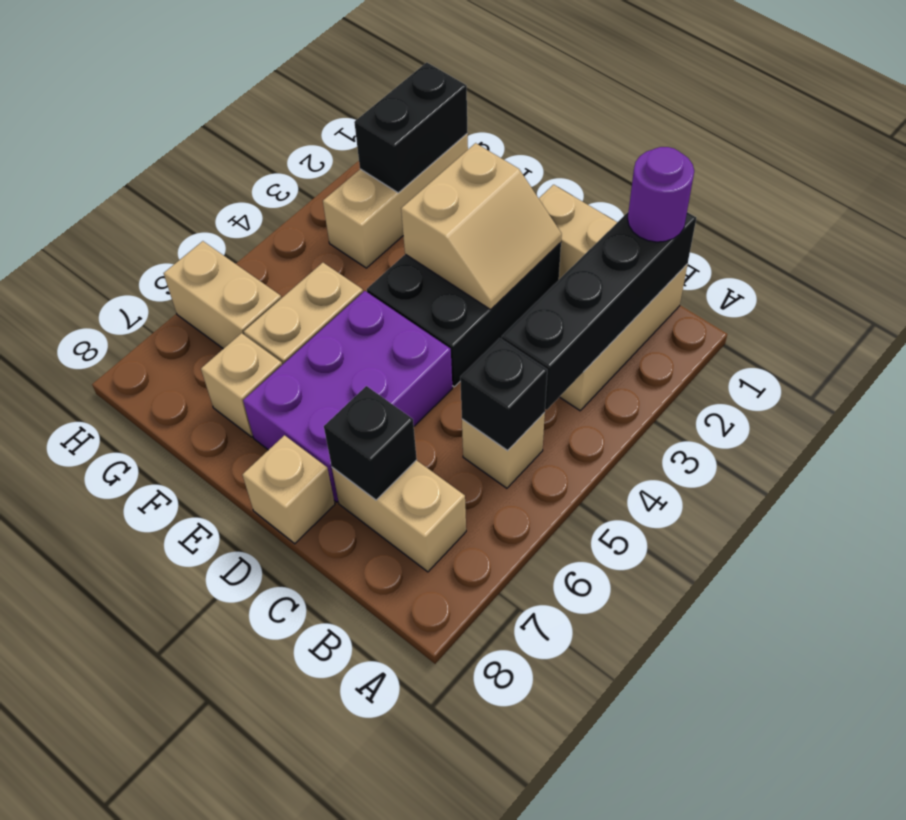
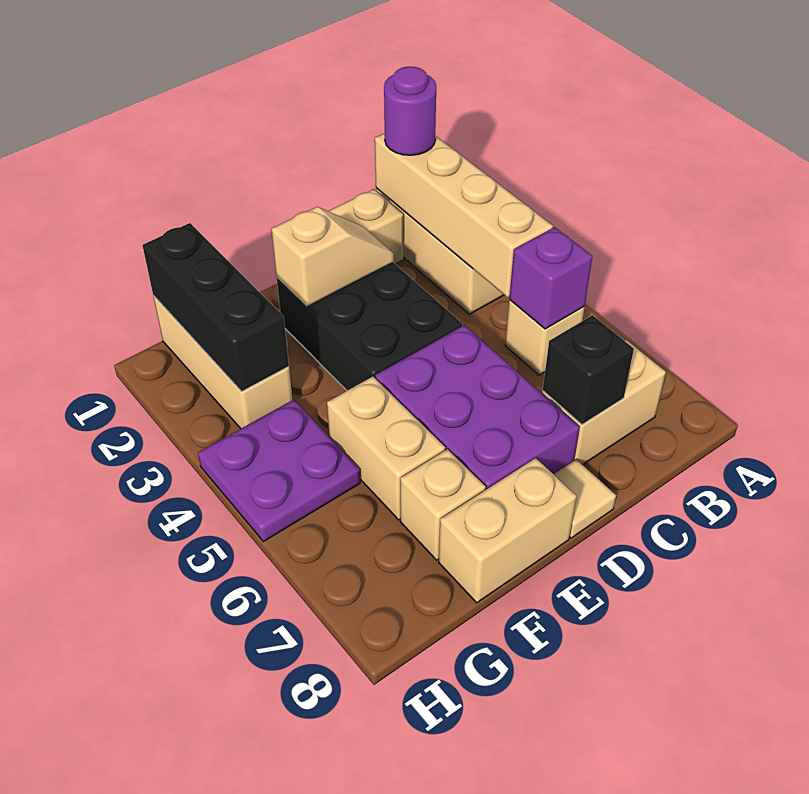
black brick B1:B4 level 2 -> tan brick B1:B4 level 2
black brick B5 level 2 -> purple brick B5 level 2
tan slope D2:E3 level 2 top E -> tan slope D2:E2 level 2 top E
tan brick D8 level 1 -> tan tile D8 level 1
black brick G1:G2 level 2 -> black brick G1:G3 level 2
none -> purple plate G4:H5 level 1
tan brick G6:H6 level 1 -> tan brick E8:F8 level 1

